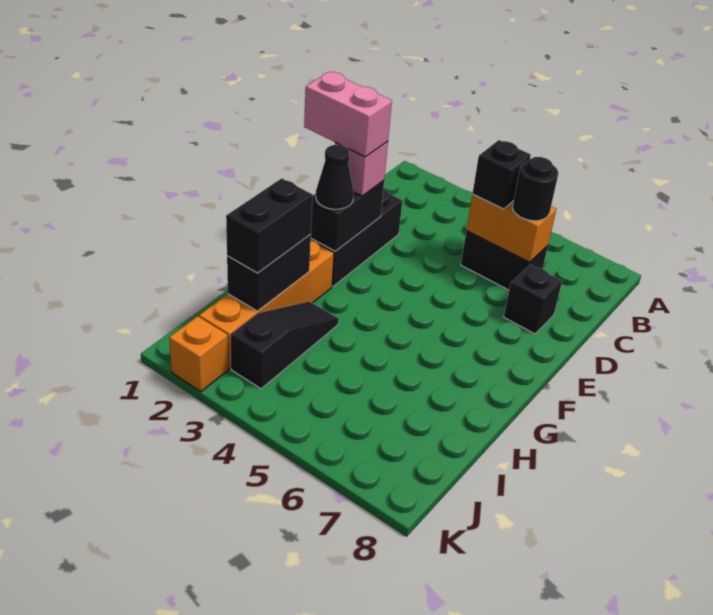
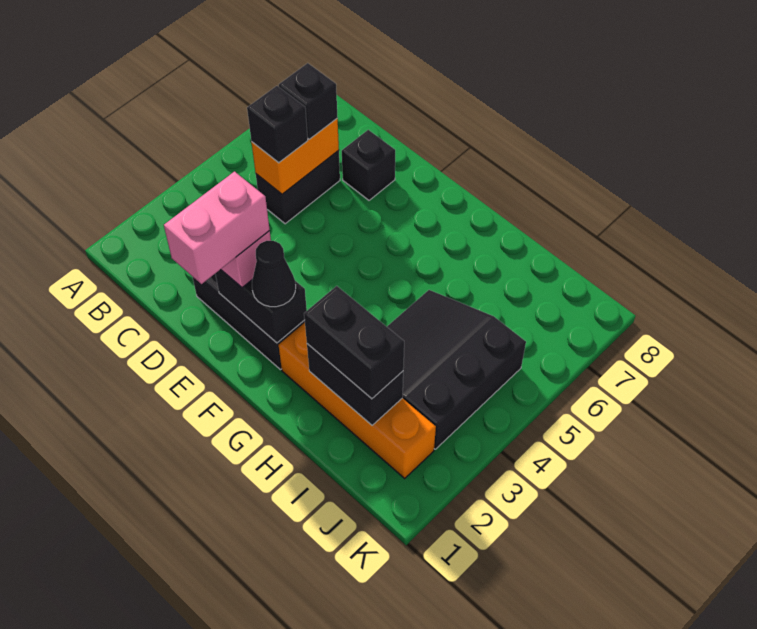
black round brick C6 level 3 -> black brick C6 level 3
black slope H3:J3 level 1 top J -> black slope H3:J5 level 1 top J
orange brick K2 level 1 -> none

